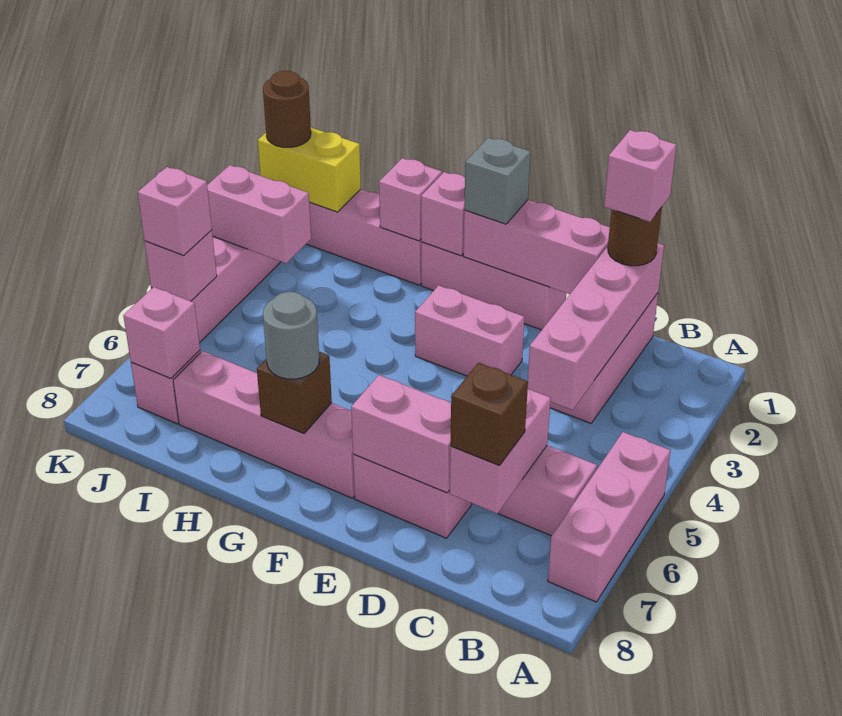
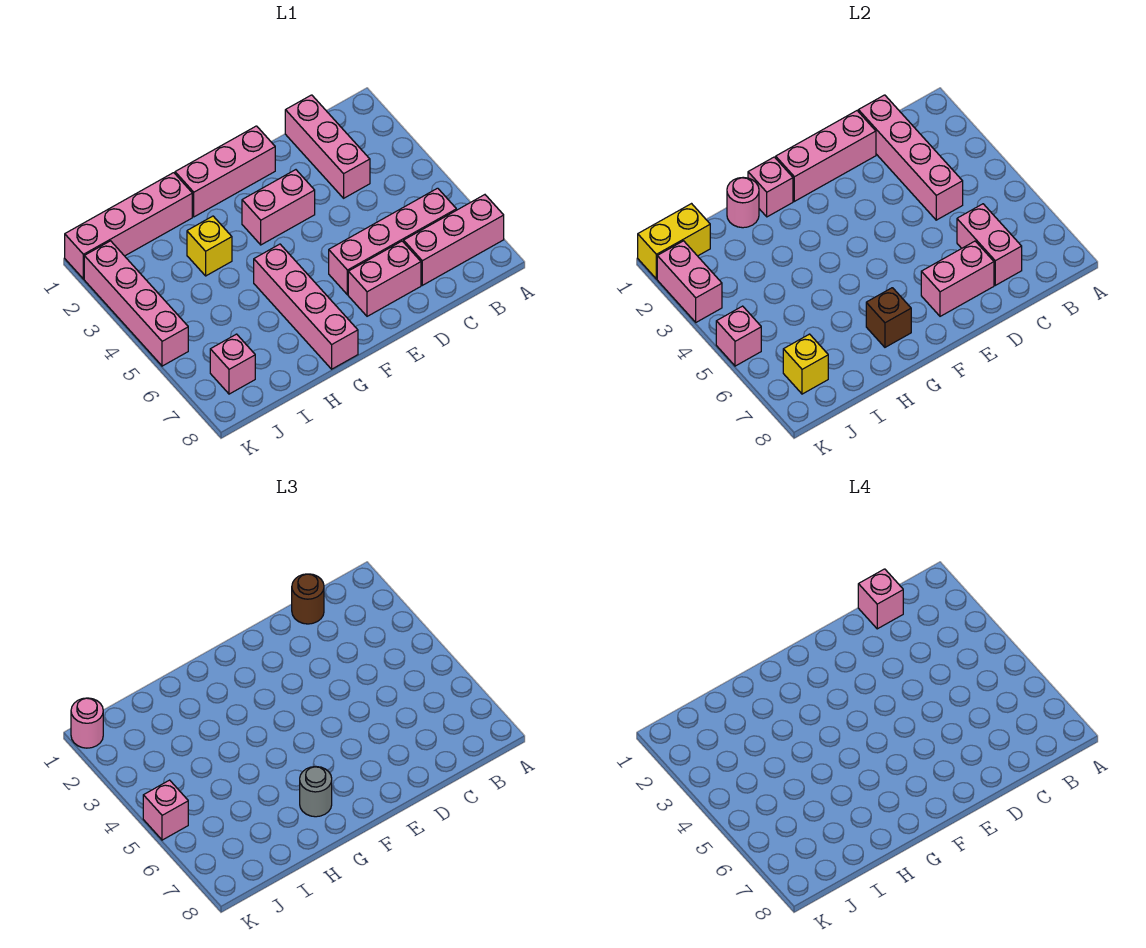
pink brick A5:A7 level 1 -> pink brick A7:C7 level 1
brown brick C7 level 3 -> none
grey brick F1 level 3 -> none
pink brick F7:I7 level 1 -> pink brick G5:G8 level 1
pink brick H1 level 2 -> pink round brick H1 level 2
none -> yellow brick H3 level 1
pink brick J3:K3 level 2 -> pink brick K2:K3 level 2
pink brick J7 level 2 -> yellow brick J7 level 2
brown round brick K1 level 3 -> pink round brick K1 level 3

